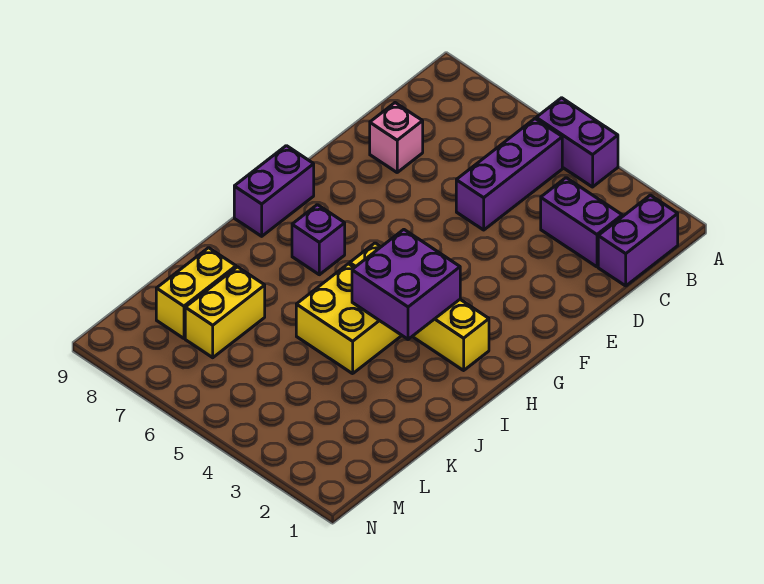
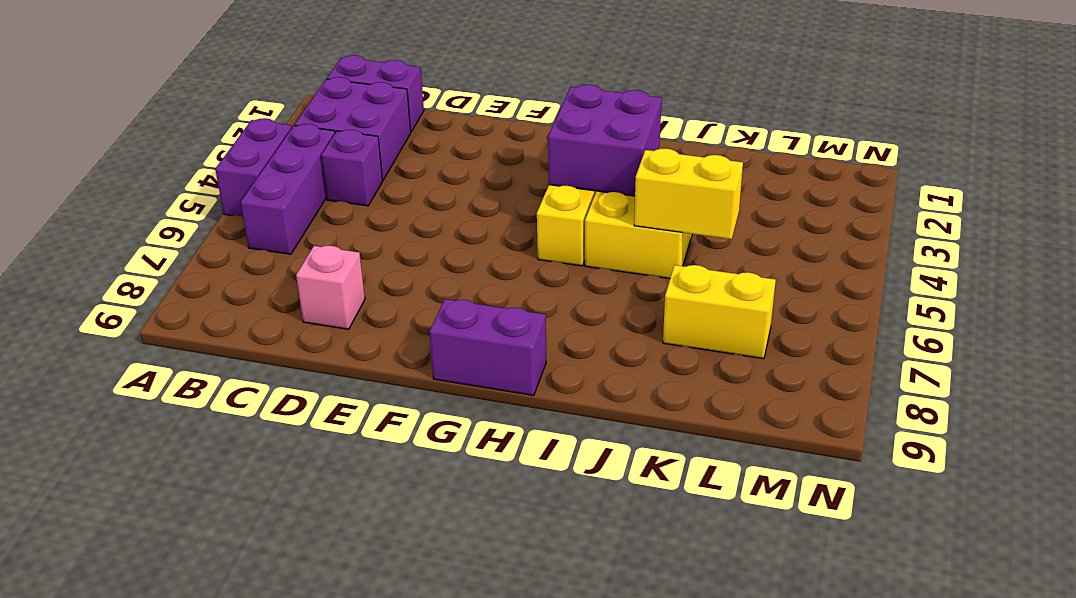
purple brick B5:D5 level 1 -> purple brick B4:B6 level 1
purple brick C2:C3 level 1 -> purple brick B2:C3 level 1
purple brick H7 level 1 -> purple brick C4 level 1
yellow brick K8:L8 level 1 -> yellow brick J5:K5 level 2

